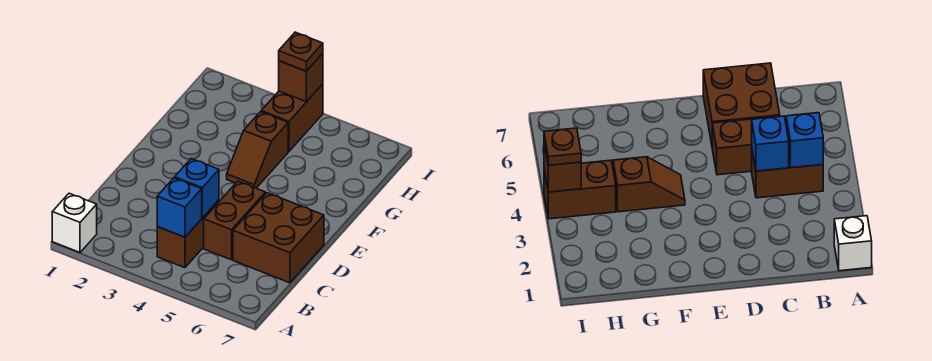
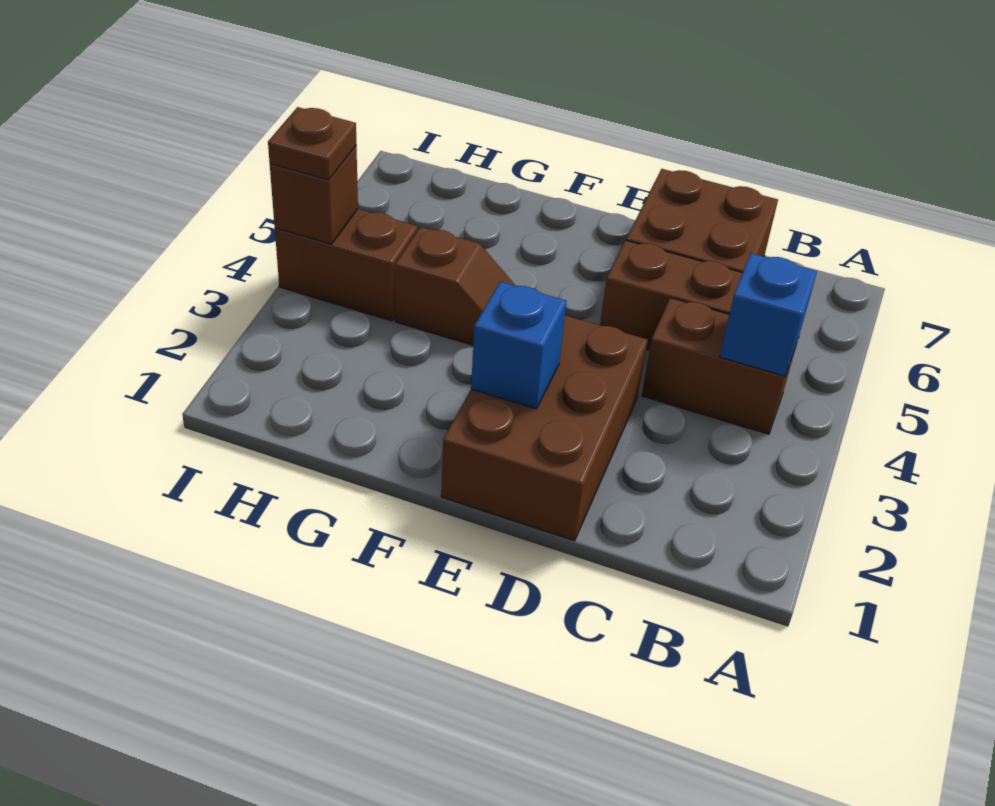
white brick A1 level 1 -> none
blue brick C4 level 2 -> blue brick E2 level 2
none -> brown brick D1:E3 level 1

